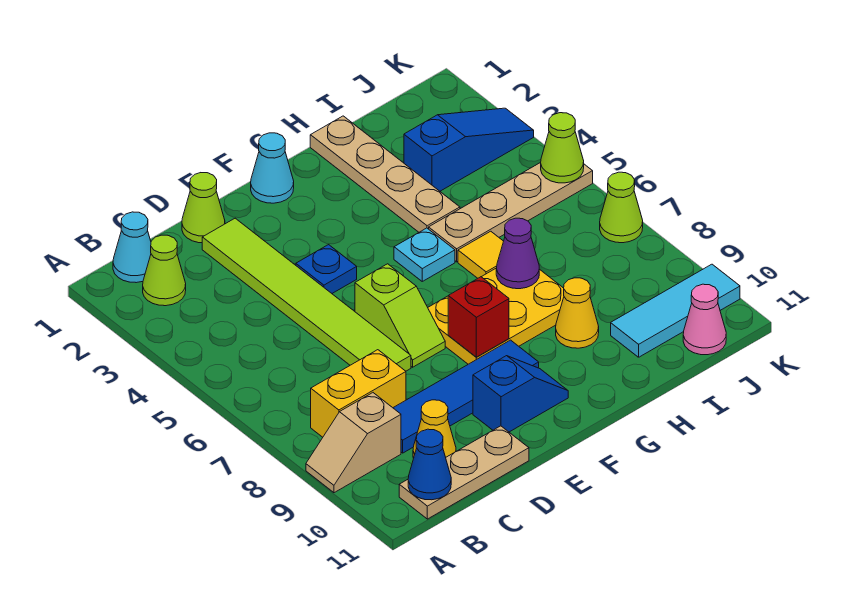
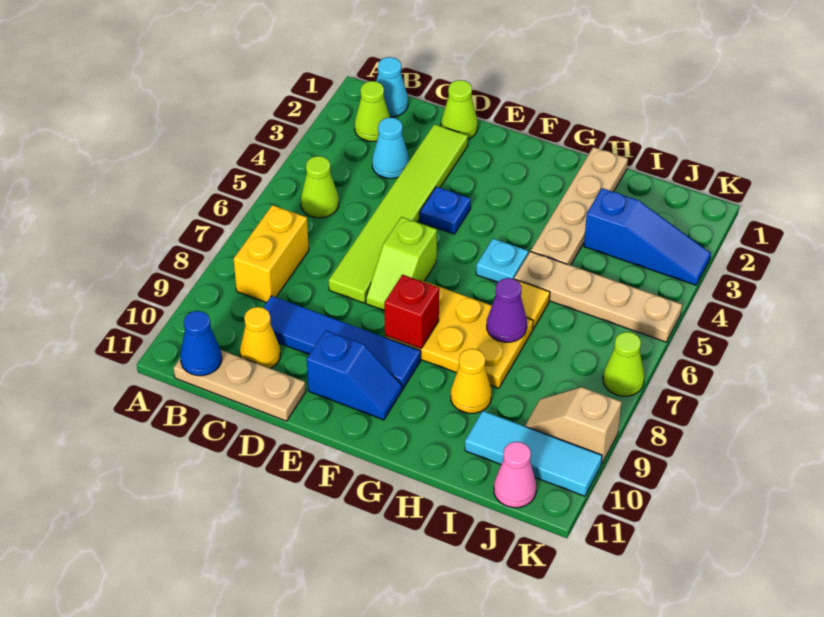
tan slope A9:B9 level 1 top B -> tan slope J9:K9 level 1 top K
yellow brick B8:C8 level 1 -> yellow brick B7:B8 level 1
cyan cone F1 level 1 -> cyan cone C3 level 1
lime cone K5 level 2 -> lime cone B5 level 1

